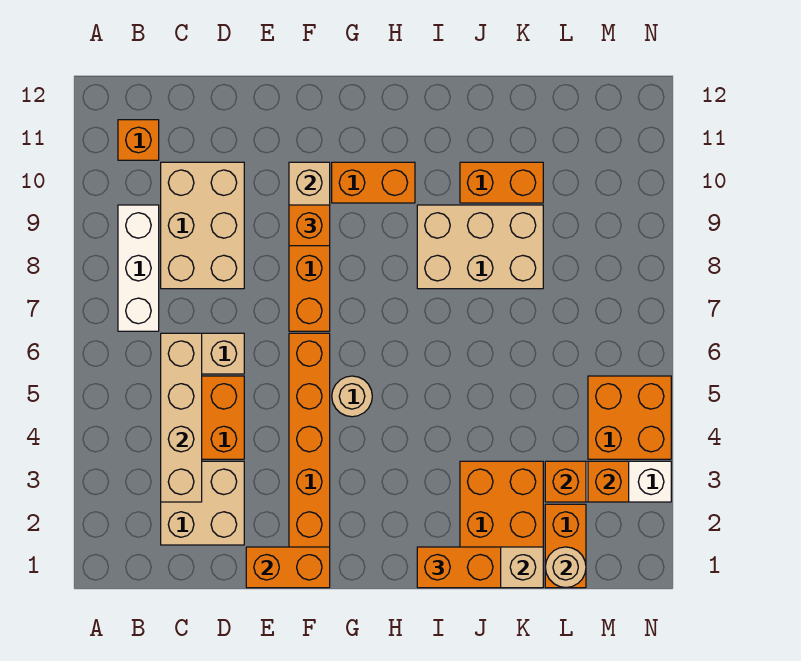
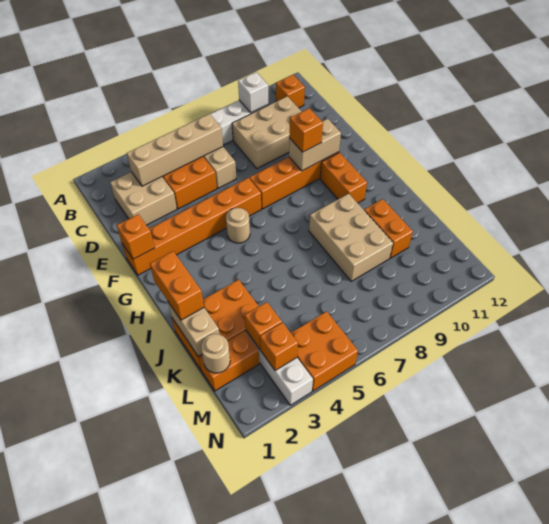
none -> white brick B9 level 2
orange brick E1:F1 level 2 -> orange brick F1 level 2

